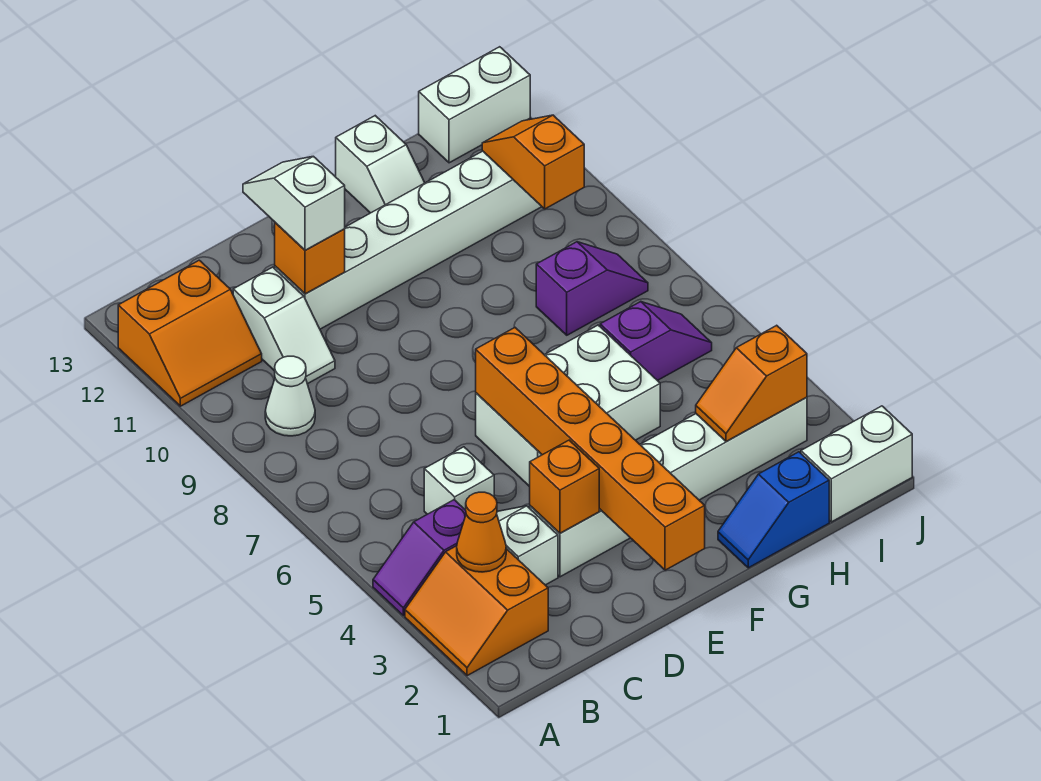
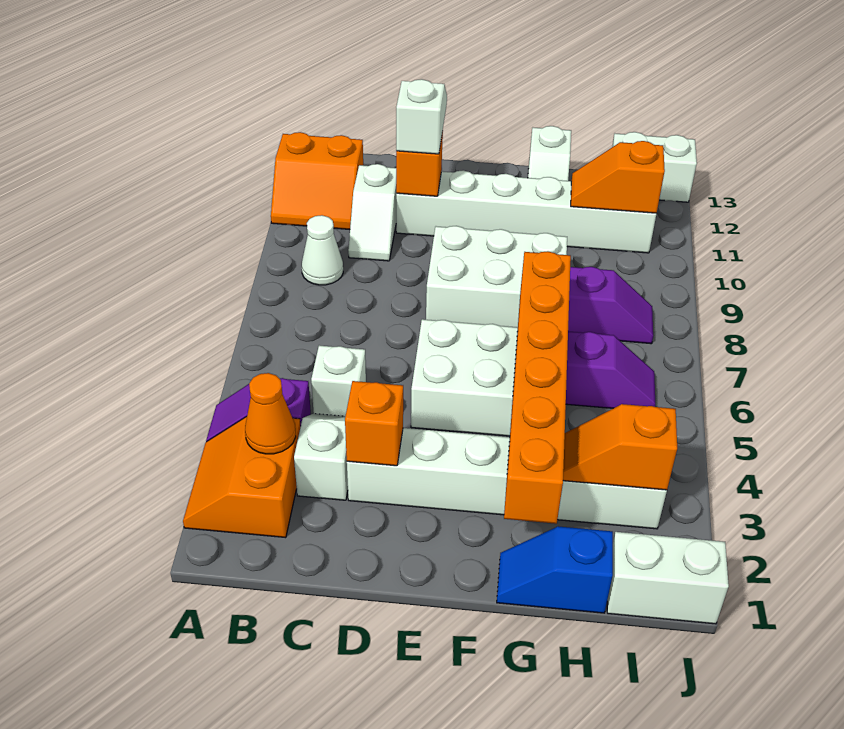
orange brick E1:E6 level 2 -> orange brick G2:G7 level 2
none -> white brick E8:G9 level 1
orange slope I10:I11 level 2 top 10 -> orange slope H11:I11 level 2 top I

